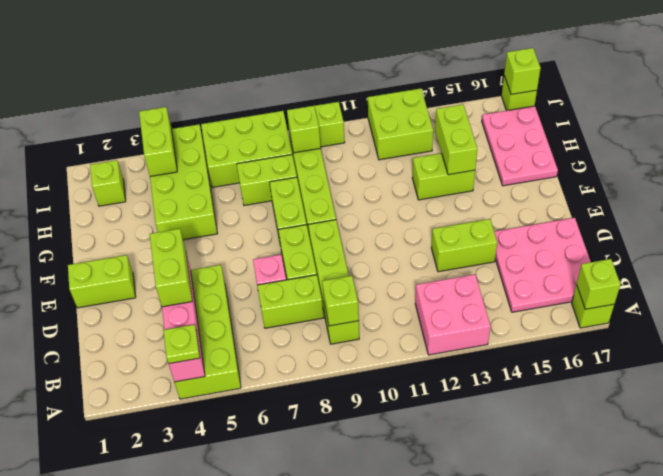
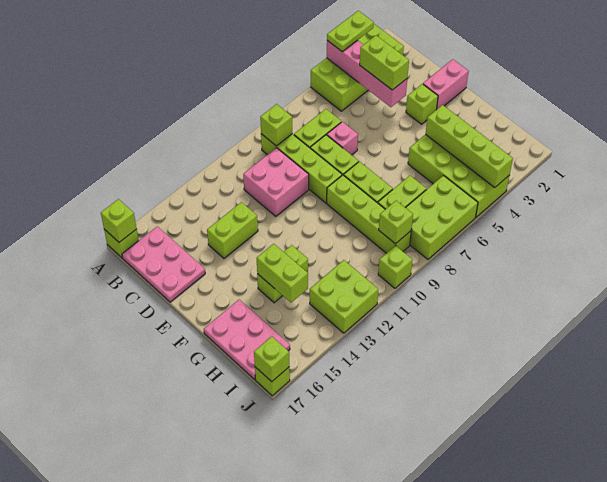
lime brick A4:D5 level 1 -> lime brick A2:B5 level 1
lime plate A4 level 3 -> lime plate A3:A4 level 3
pink brick A12:B13 level 1 -> pink brick C10:D11 level 1
pink plate B15:D17 level 1 -> pink plate B16:D17 level 1
lime brick E1:E2 level 1 -> pink brick E1:E2 level 1
lime brick I2 level 1 -> lime brick E3 level 1
lime brick I4:J4 level 2 -> lime brick G4:J4 level 2

